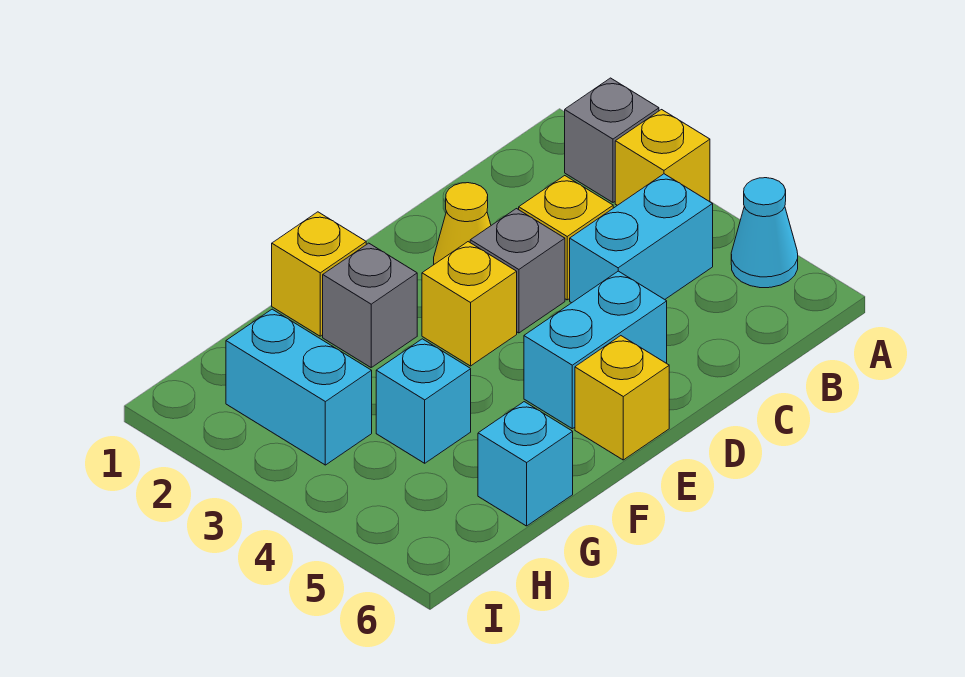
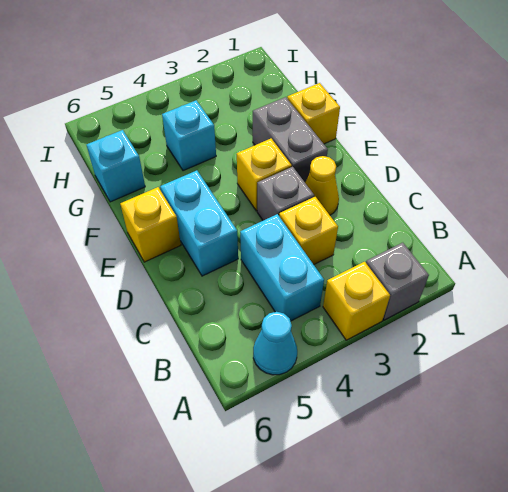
grey brick F2 level 1 -> grey brick E2:F2 level 1
cyan brick H2:H3 level 1 -> none

